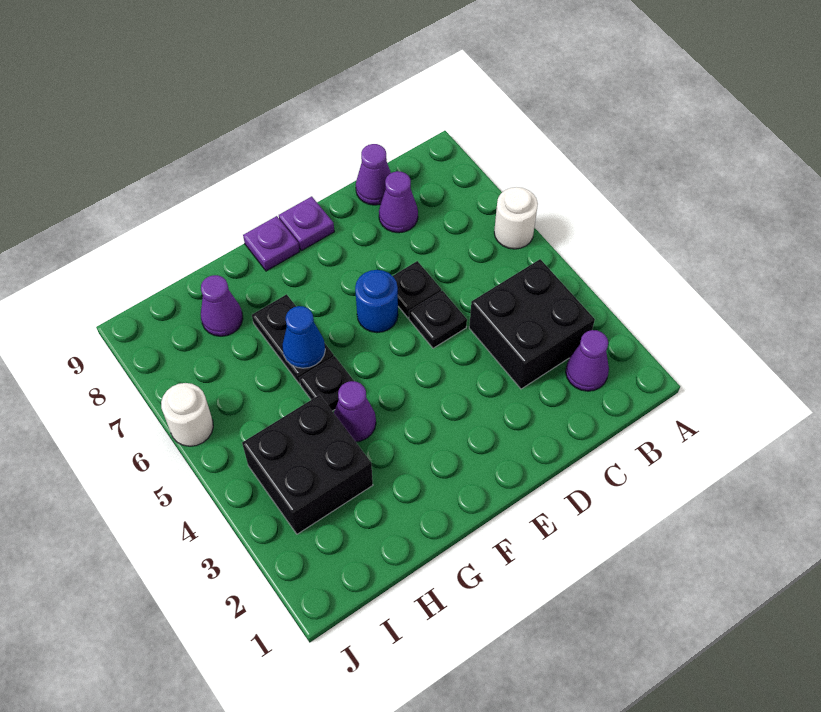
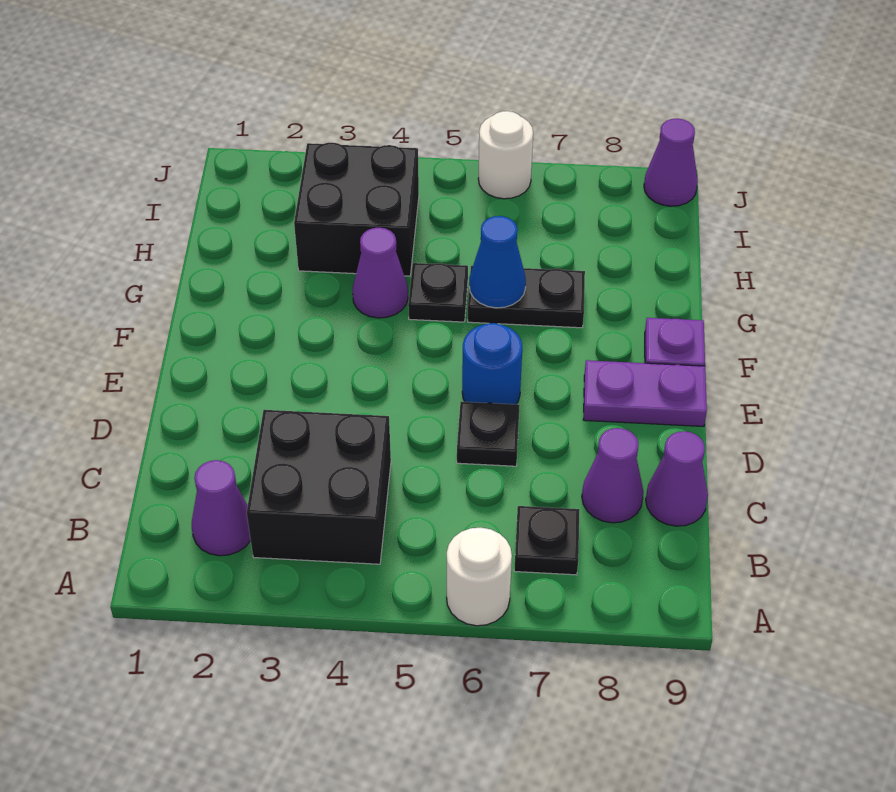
black plate D5 level 1 -> black plate B7 level 1
purple plate E9 level 1 -> purple plate E8:E9 level 1
purple cone H8 level 1 -> purple cone J9 level 1

